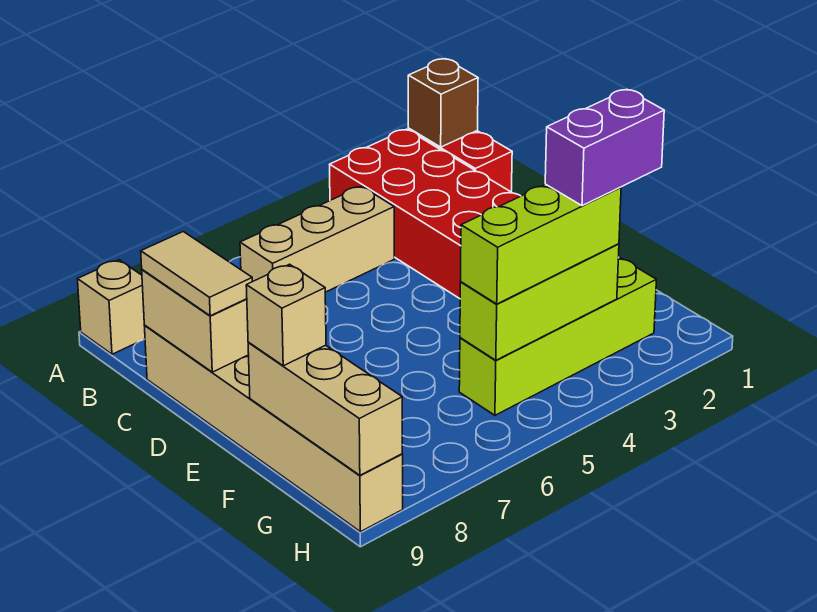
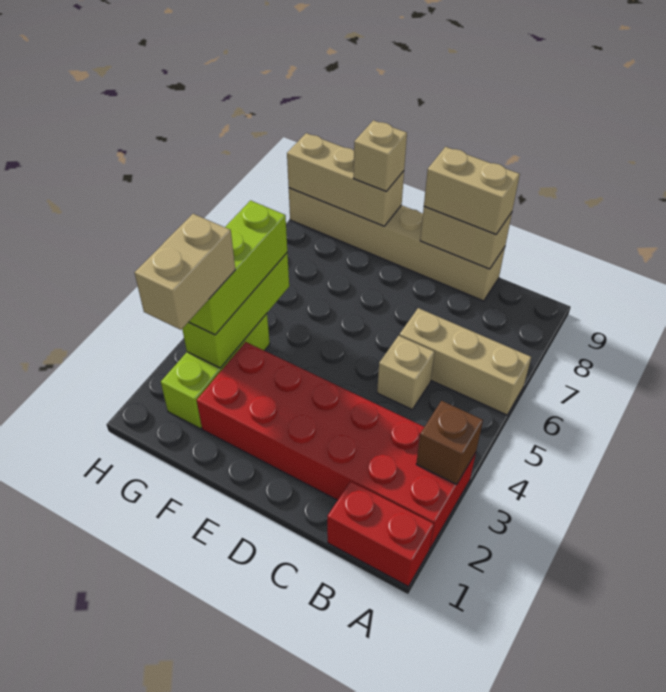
brown brick A1 level 2 -> brown brick A3 level 2
tan brick A9 level 1 -> tan brick C5 level 1
tan brick B4:B6 level 1 -> tan brick A6:C6 level 1
tan tile C9:D9 level 3 -> tan brick C9:D9 level 3
lime brick G2:G5 level 1 -> lime brick G2:G4 level 1
purple brick G2:G3 level 4 -> tan brick G2:G3 level 4

